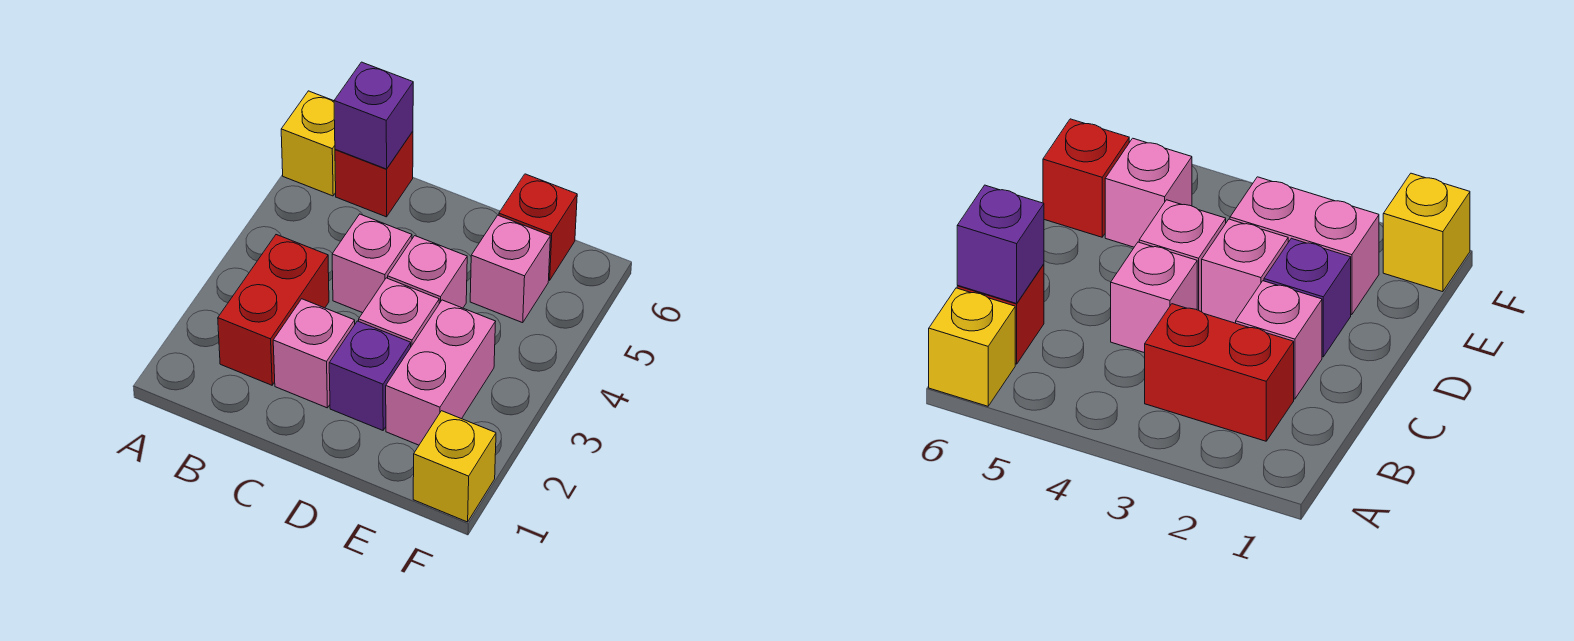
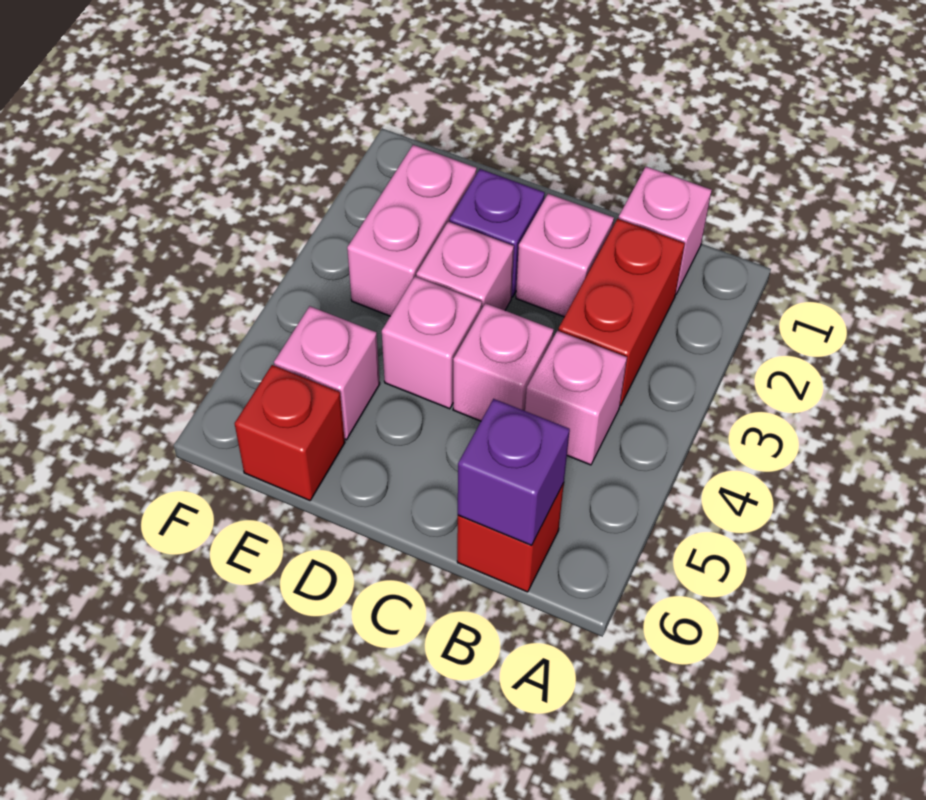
yellow brick A6 level 1 -> none
none -> pink brick B1 level 1
none -> pink brick B4 level 1
yellow brick F1 level 1 -> none

